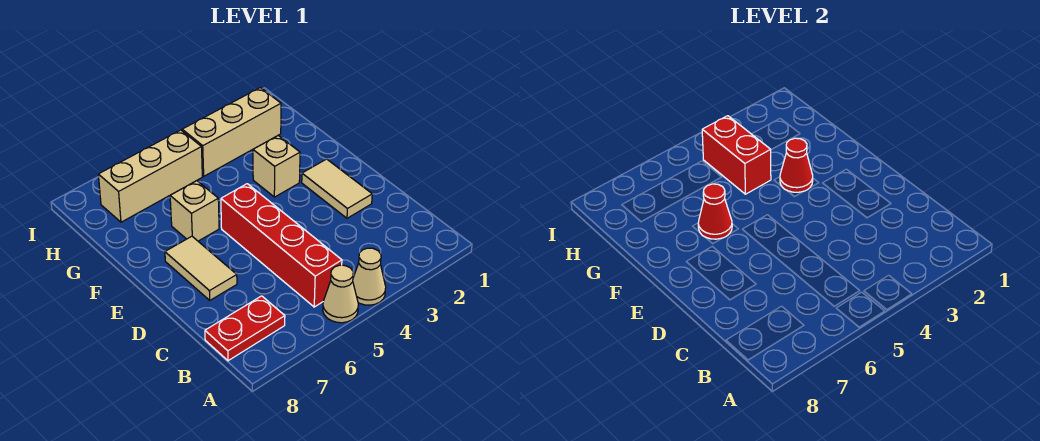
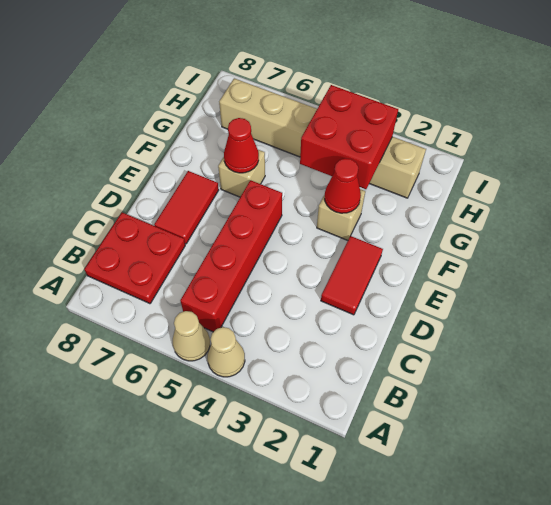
red plate B7:B8 level 1 -> red plate B7:C8 level 1
tan tile D2:E2 level 1 -> red tile D2:E2 level 1
tan tile D7:E7 level 1 -> red tile D7:E7 level 1
red brick G4:H4 level 2 -> red brick G3:H4 level 2

